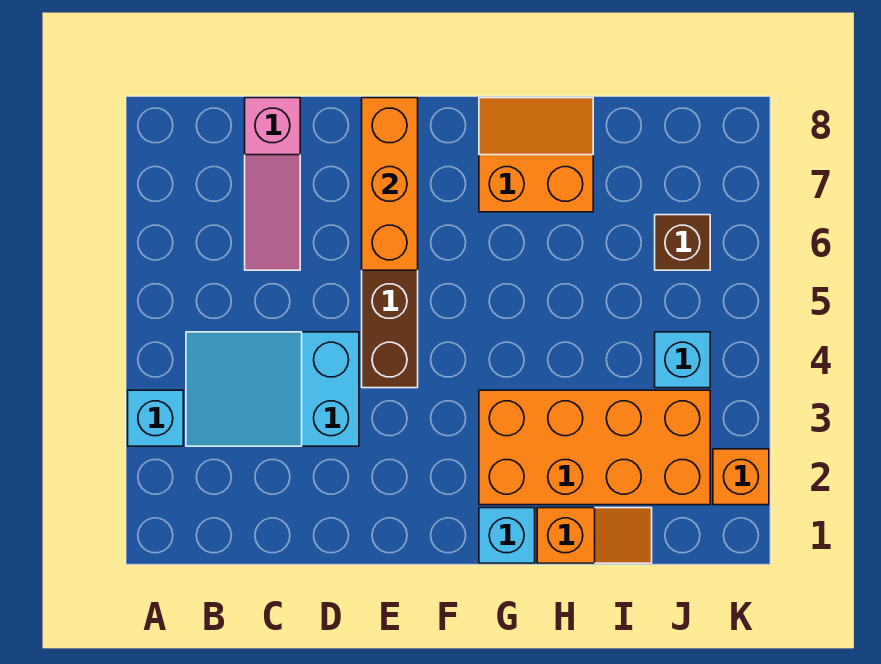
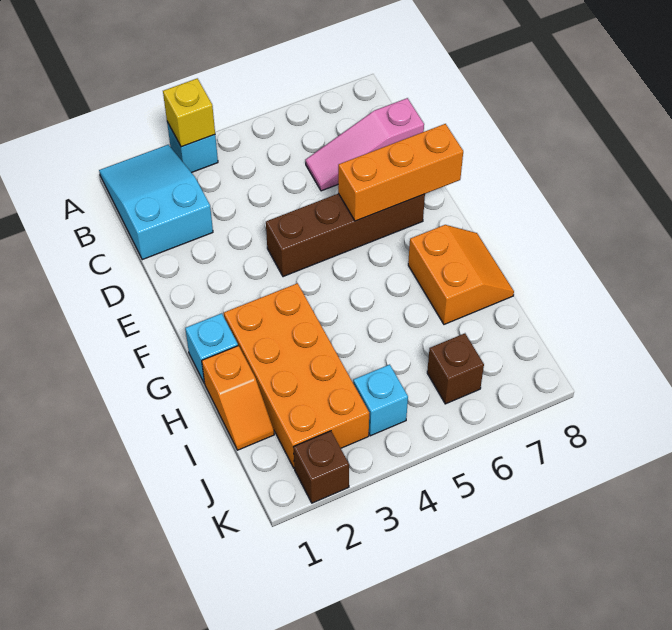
none -> yellow brick A3 level 2
cyan slope B3:D4 level 1 top D -> cyan slope A1:C2 level 1 top C
orange brick K2 level 1 -> brown brick K2 level 1

